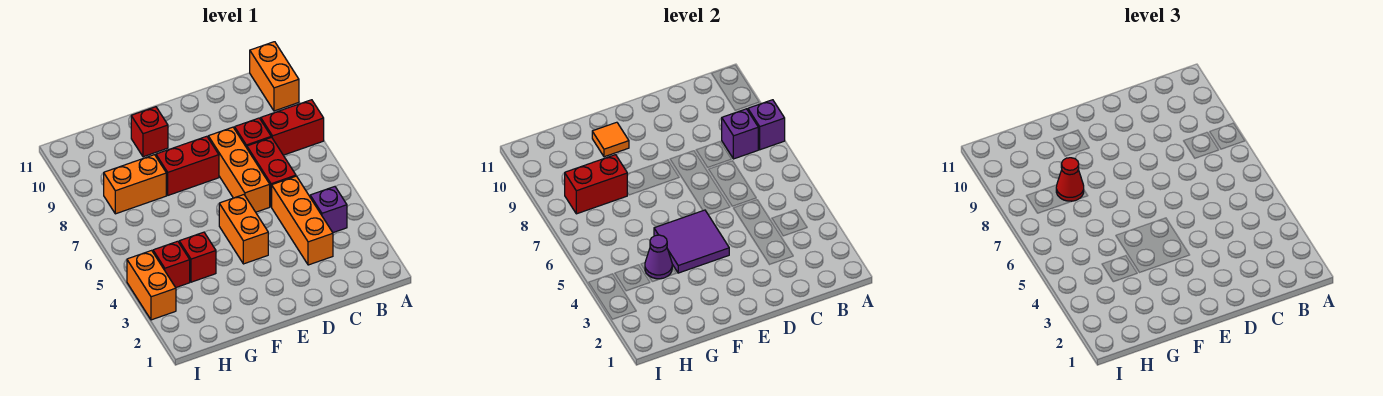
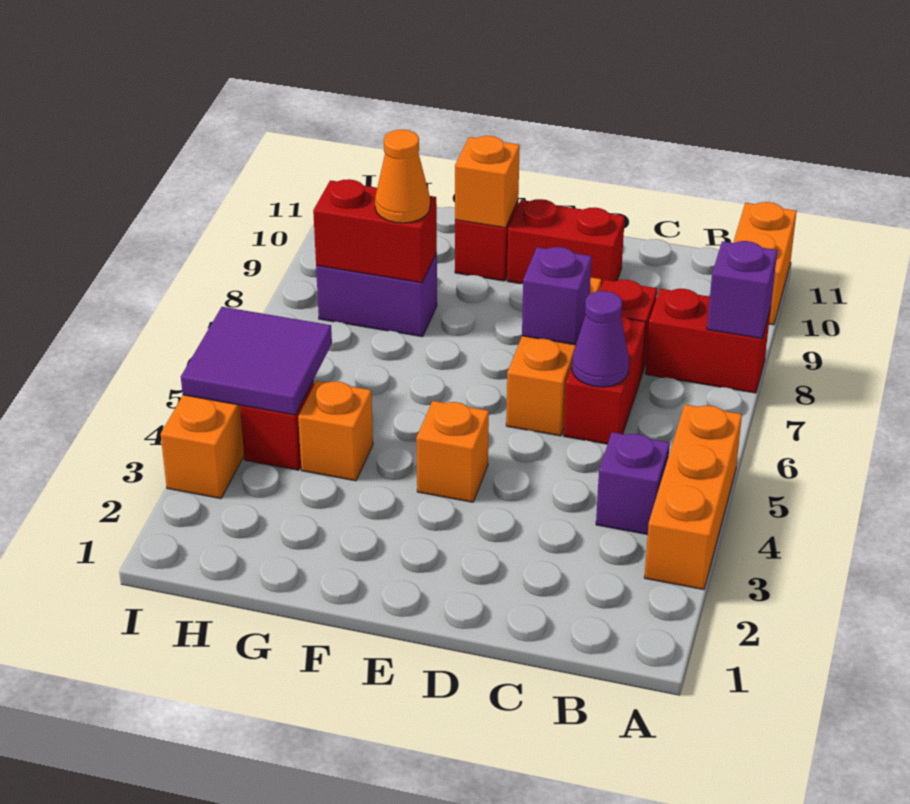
purple brick B8 level 2 -> purple brick D7 level 2
orange brick C3:C5 level 1 -> orange brick A3:A5 level 1
orange brick E4:E5 level 1 -> orange brick E4 level 1
purple tile E4:F5 level 2 -> purple tile H4:I5 level 2
red brick E8:F8 level 1 -> red brick D10:E10 level 1
orange tile F10 level 2 -> orange brick F10 level 2
red brick G4 level 1 -> orange brick G4 level 1
purple cone G4 level 2 -> purple cone C6 level 2
orange brick G8:H8 level 1 -> purple brick G8:H8 level 1
red cone G8 level 3 -> orange cone G8 level 3

